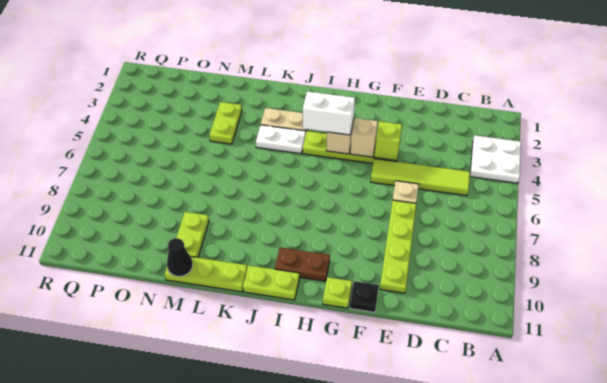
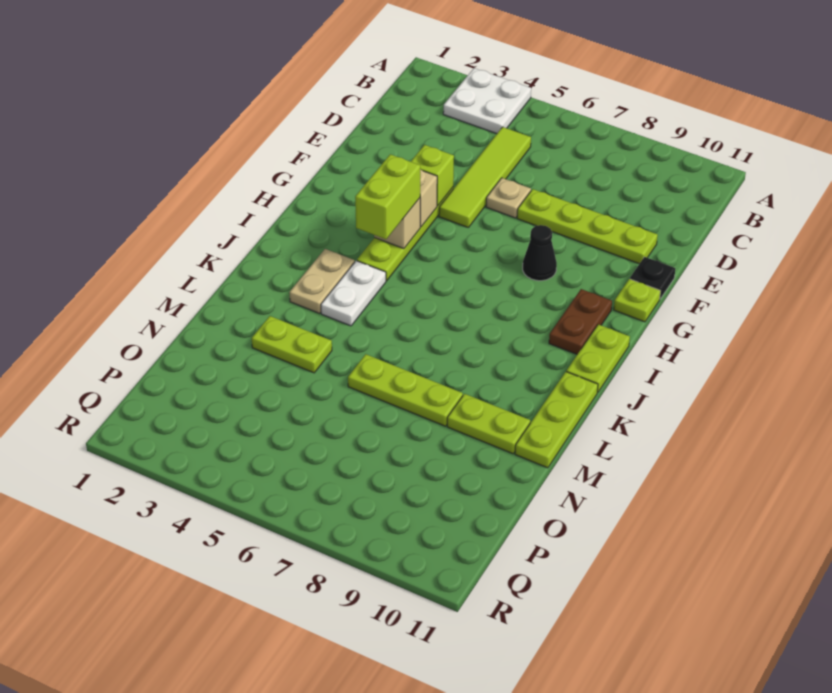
white brick H4:I4 level 3 -> lime brick H4:I4 level 3
none -> lime plate M6:M8 level 1
black cone M11 level 2 -> black cone G8 level 1

